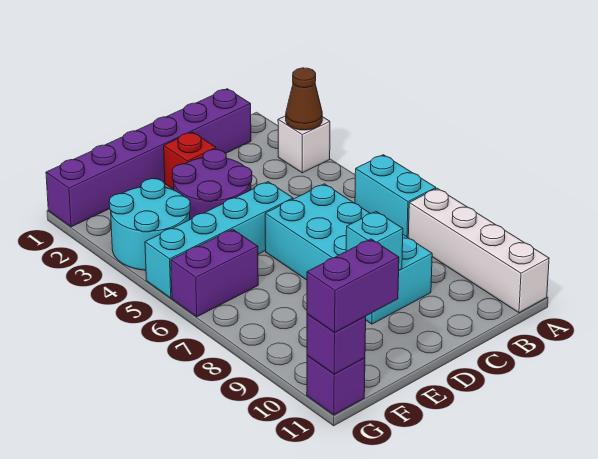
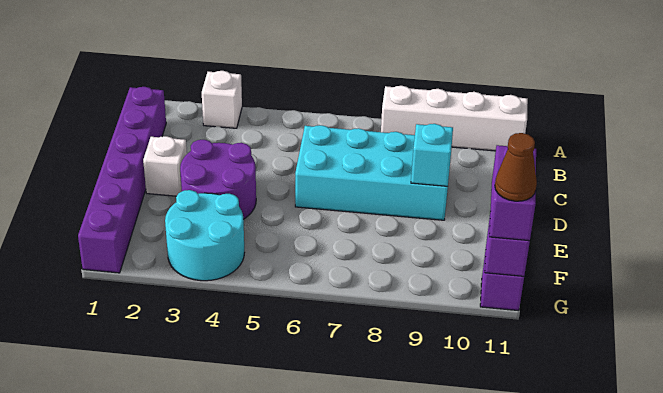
brown cone A3 level 2 -> brown cone G11 level 4
cyan brick A6:A7 level 1 -> none
red brick D2 level 1 -> white brick D2 level 1
cyan brick D5:G5 level 1 -> none
purple brick F6:G6 level 1 -> none

